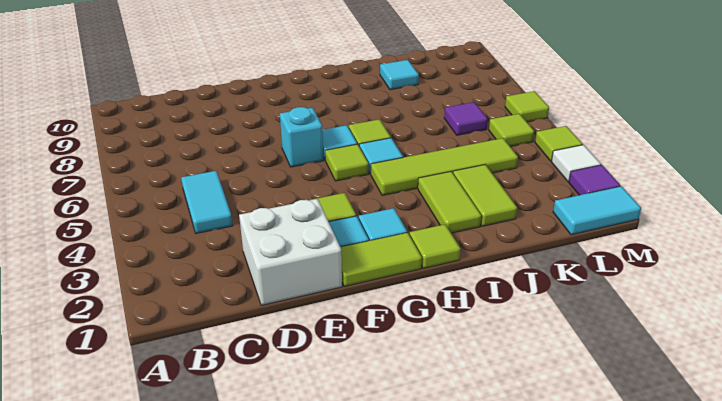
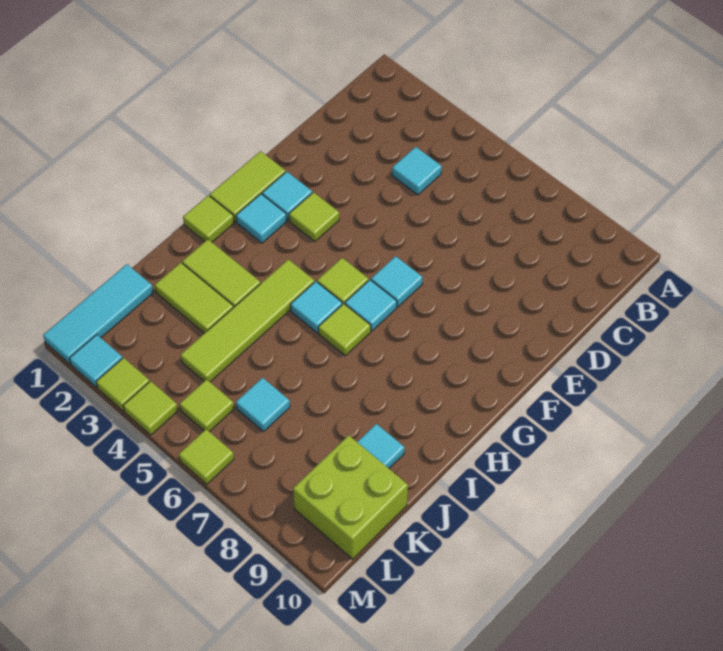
cyan tile C4:C5 level 1 -> cyan tile C4 level 1
white brick D1:E2 level 1 -> none
cyan brick F6 level 1 -> cyan tile F6 level 1
purple tile K6 level 1 -> cyan tile K6 level 1
none -> lime brick K9:L10 level 1
cyan tile L1:M1 level 1 -> cyan tile K1:M1 level 1
purple tile M2 level 1 -> cyan tile M2 level 1
white tile M3 level 1 -> lime tile M3 level 1

